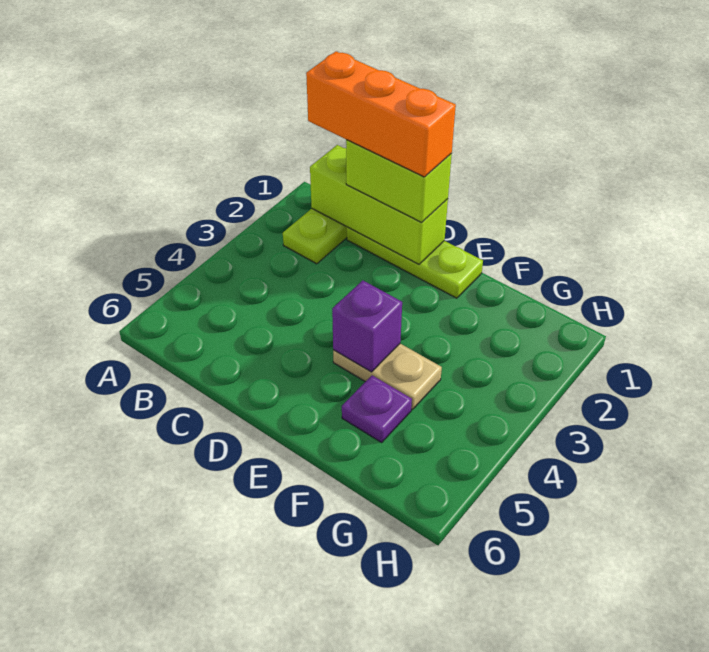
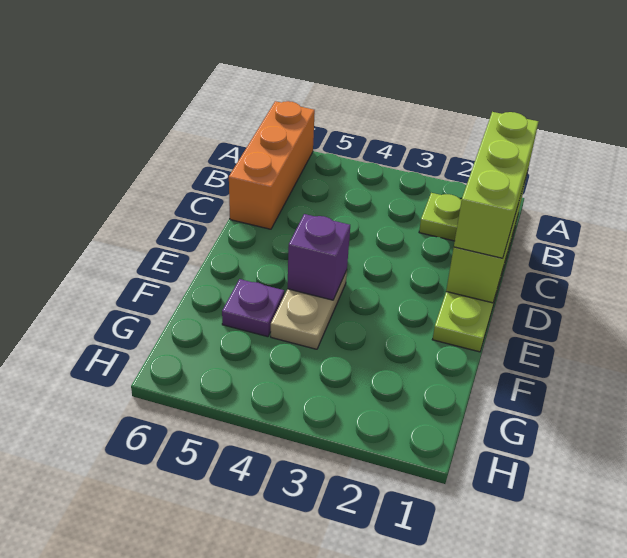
orange brick B1:D1 level 4 -> orange brick A6:C6 level 1
lime brick C1:D1 level 3 -> lime brick B1:D1 level 3

